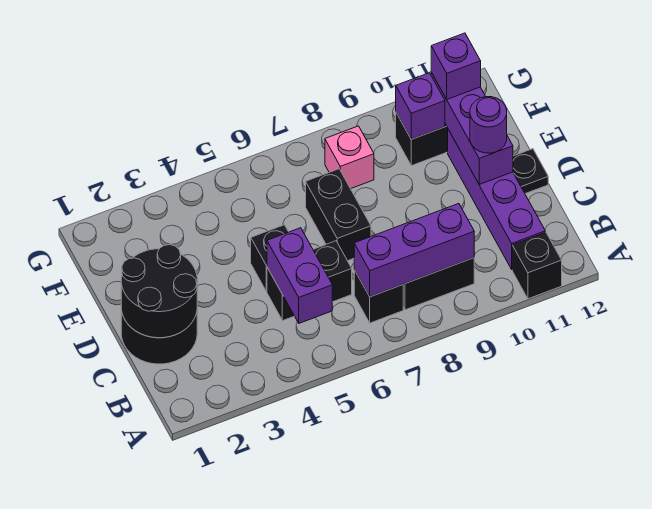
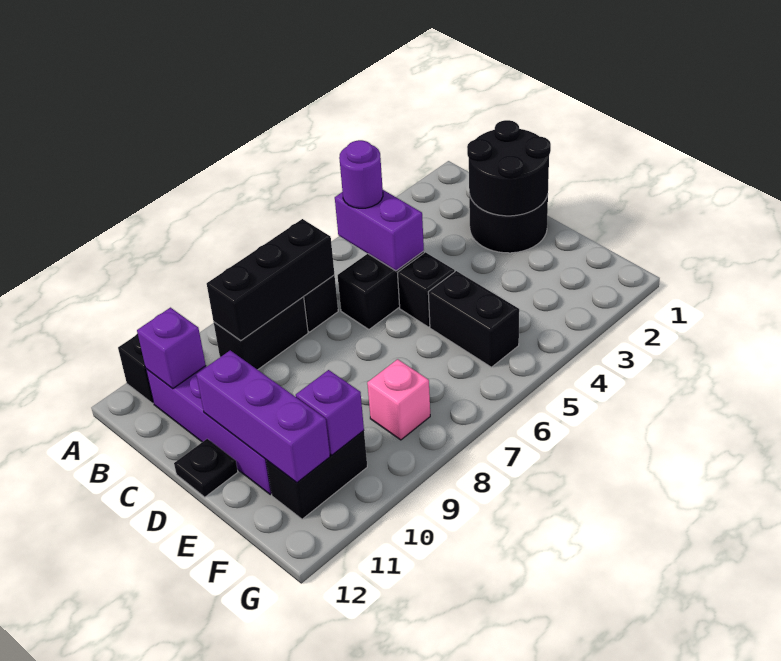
purple brick B7:B9 level 2 -> black brick B7:B9 level 2
black brick D7:E7 level 1 -> black brick E5:F5 level 1
purple round brick D11 level 3 -> purple round brick B5 level 3
purple brick F11 level 3 -> purple brick B11 level 2

